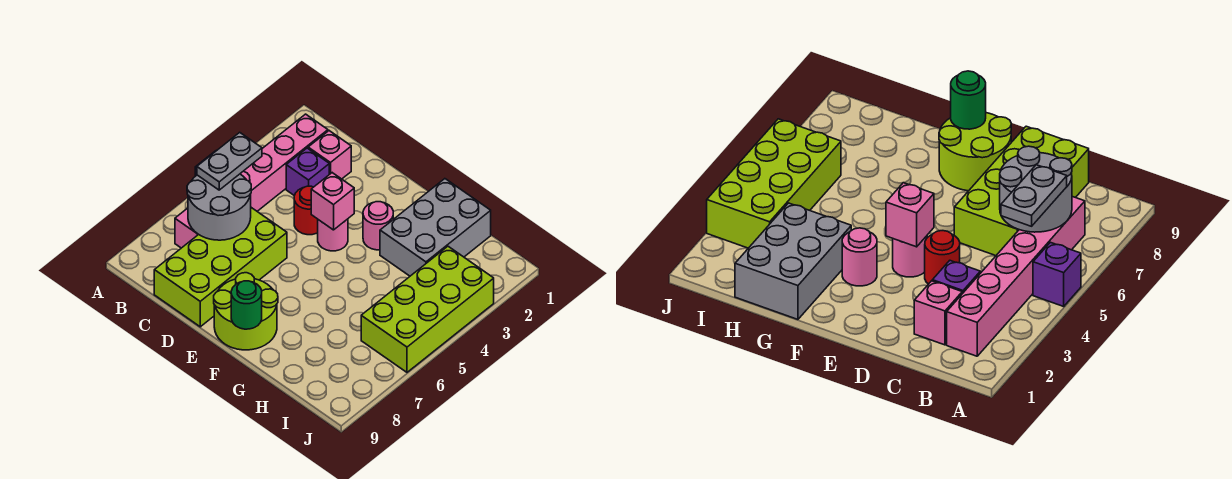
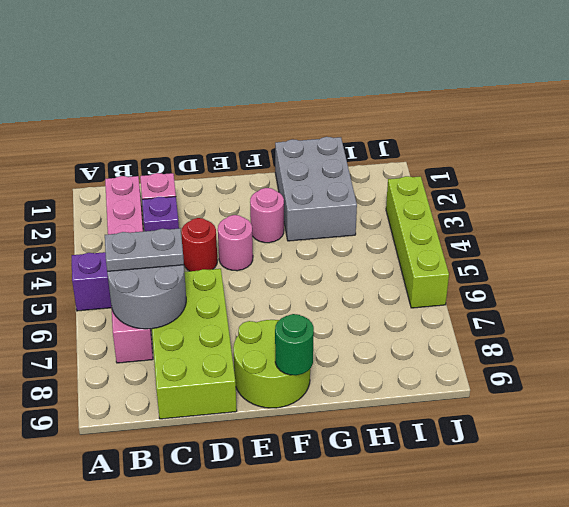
grey plate B5:B6 level 3 -> grey plate B6:C6 level 3
pink brick E4 level 2 -> none
lime brick I3:J6 level 1 -> lime brick J3:J6 level 1

